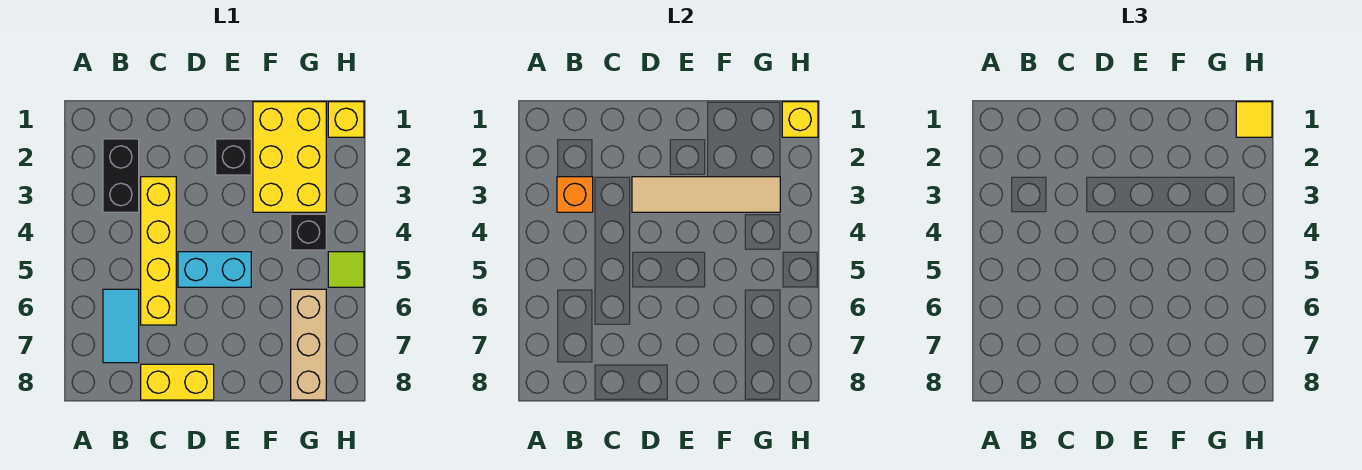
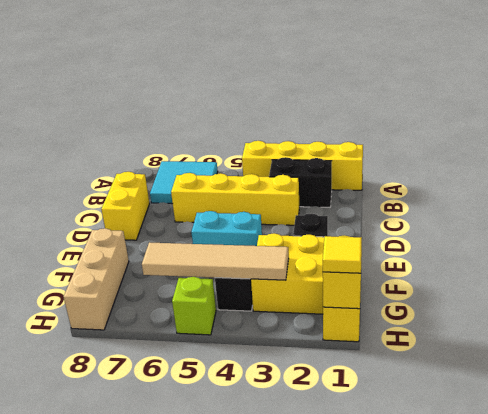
none -> yellow brick A1:A4 level 1
orange brick B3 level 2 -> none
cyan tile B6:B7 level 1 -> cyan tile A6:B7 level 1
tan tile D3:G3 level 2 -> tan tile G3:G6 level 2
cyan brick D5:E5 level 1 -> cyan brick E4:E5 level 1
tan brick G6:G8 level 1 -> tan brick F8:H8 level 1
lime tile H5 level 1 -> lime brick H5 level 1

